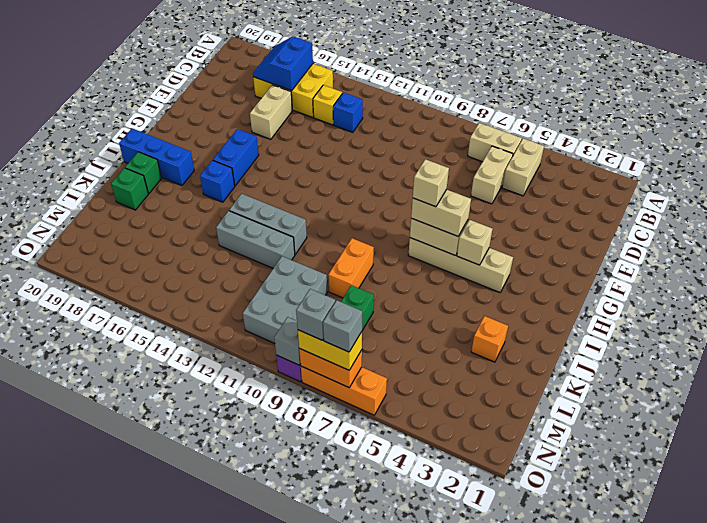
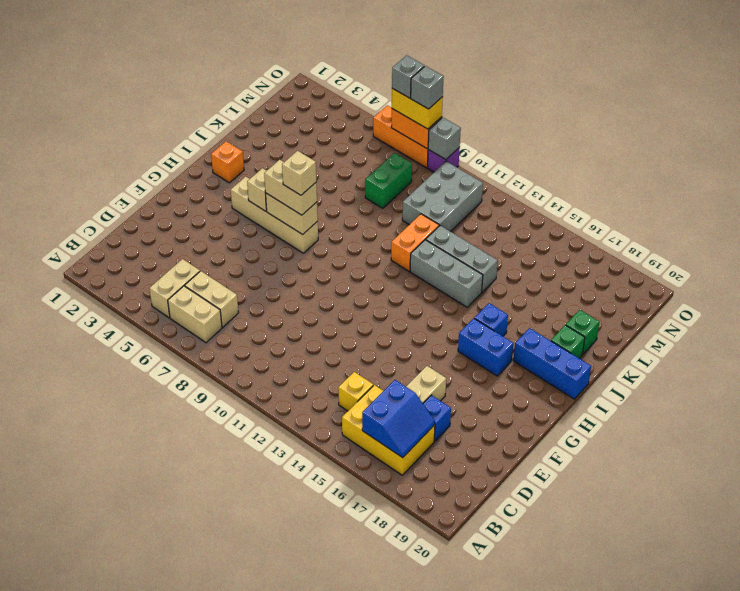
tan brick C6:D6 level 1 -> tan brick C6:C7 level 1
blue brick C13 level 1 -> blue brick D17 level 1
blue brick G16:H16 level 1 -> blue brick H16:H17 level 1
orange brick J9:K9 level 1 -> orange brick J11:K11 level 1
orange brick K3 level 1 -> orange brick I2 level 1

